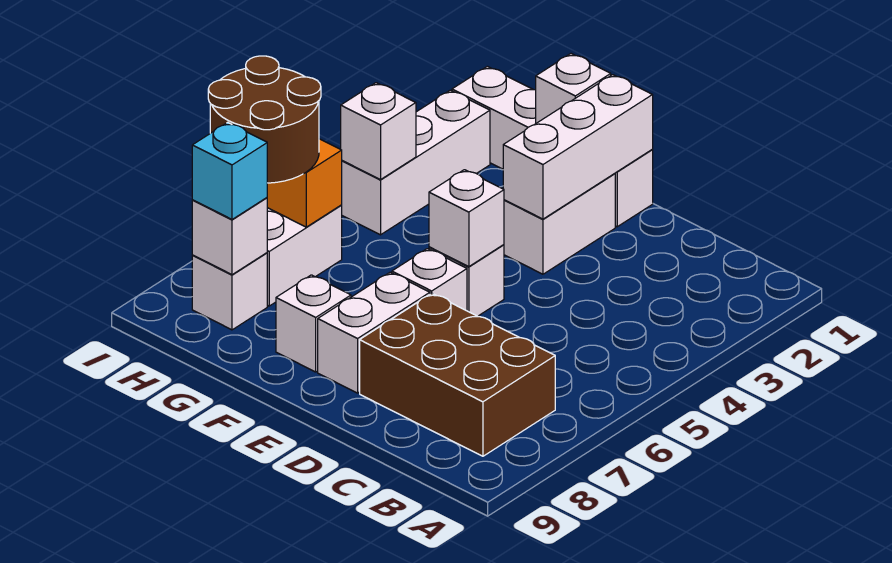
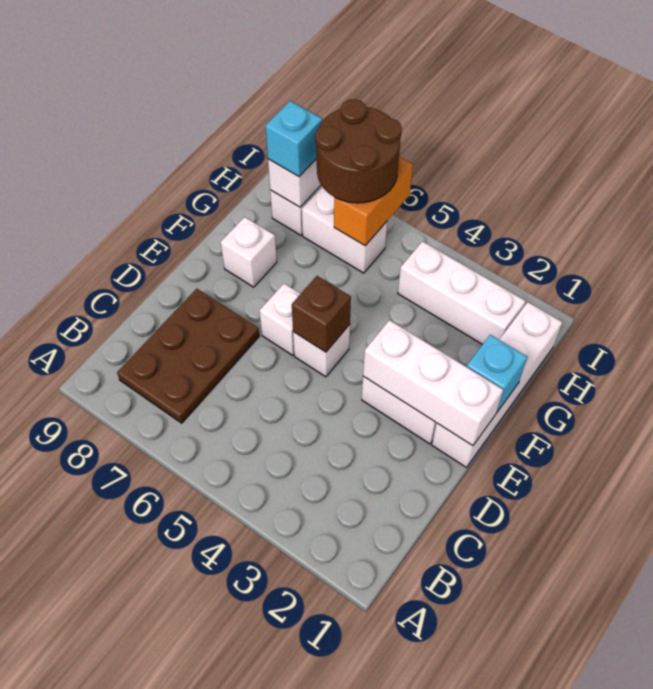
brown brick B7:D8 level 1 -> brown plate B7:D8 level 1
white brick E5 level 2 -> brown brick E5 level 2
white brick E7:E8 level 1 -> none
white brick F1 level 2 -> cyan brick F1 level 2
white brick H4 level 2 -> none

